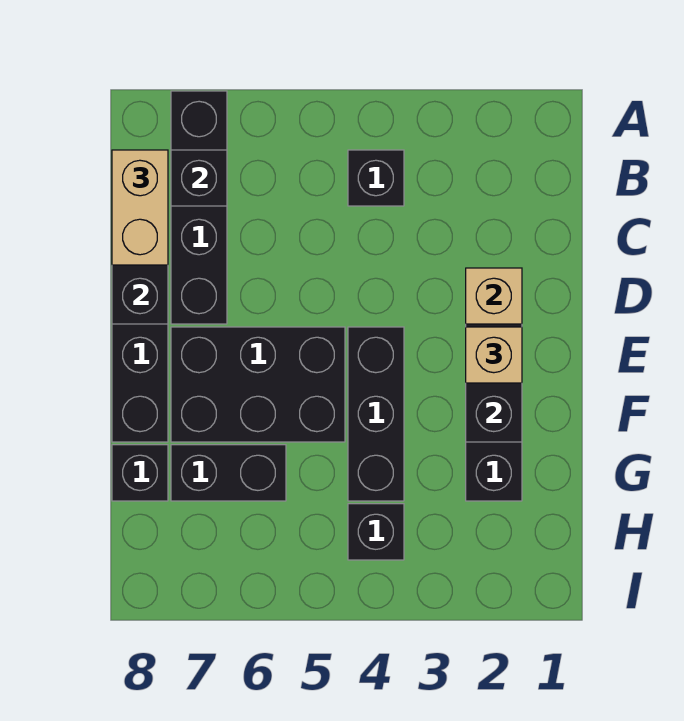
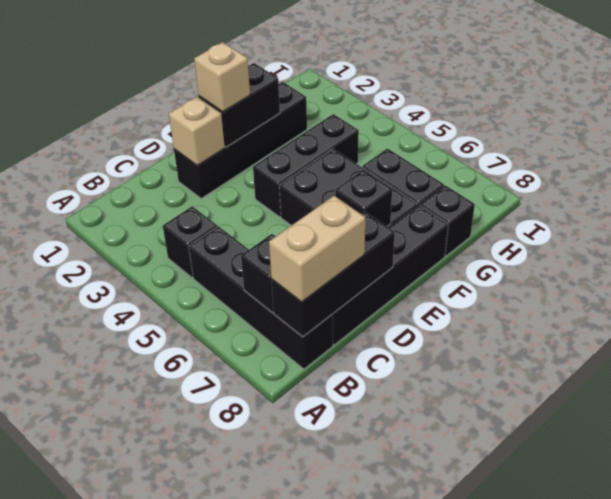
black brick A7:D7 level 1 -> black brick B5:B8 level 1
black brick H4 level 1 -> black brick E7 level 2

